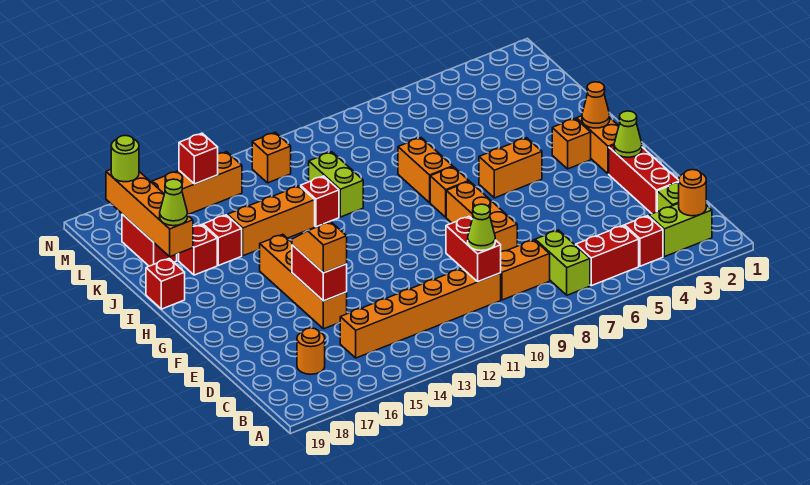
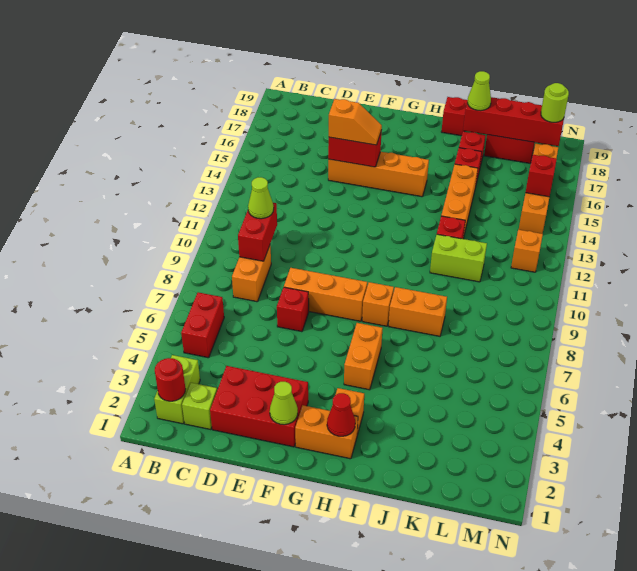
orange round brick B2 level 2 -> red round brick B2 level 2
red brick B4 level 1 -> red brick E7 level 1
lime brick B7:C7 level 1 -> none
orange brick C10:C15 level 1 -> none
red brick C10:D10 level 2 -> red brick C9:C10 level 2
orange round brick C17 level 1 -> none
red brick D2:F2 level 1 -> red brick D2:F3 level 1
orange cone H2 level 2 -> red cone H2 level 2
orange brick J18:M18 level 2 -> red brick J18:M18 level 2

